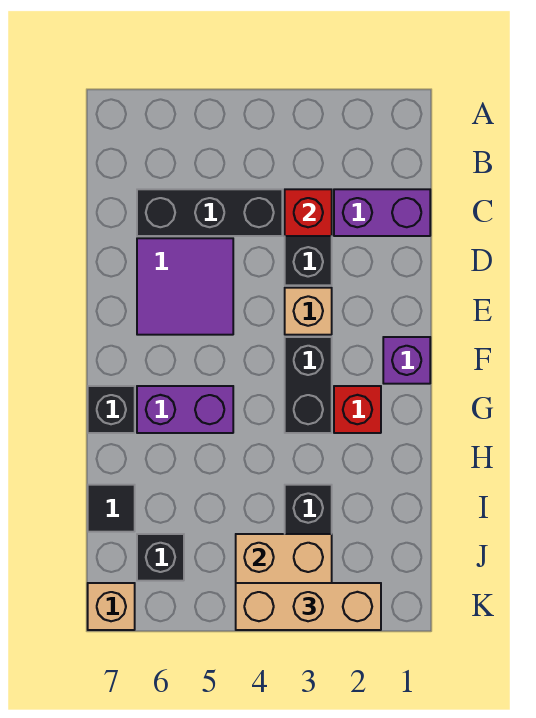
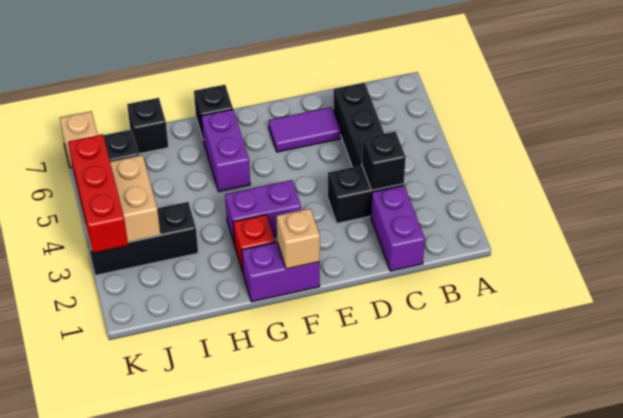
red brick C3 level 2 -> black brick C3 level 2
purple tile D5:E6 level 1 -> purple tile D6:E6 level 1
tan brick E3 level 1 -> tan brick F1 level 2
purple brick F1 level 1 -> purple brick F1:G1 level 1
black brick F3:G3 level 1 -> purple brick F3:G3 level 1
black tile I7 level 1 -> black brick I7 level 1
tan brick K2:K4 level 3 -> red brick K2:K4 level 3

